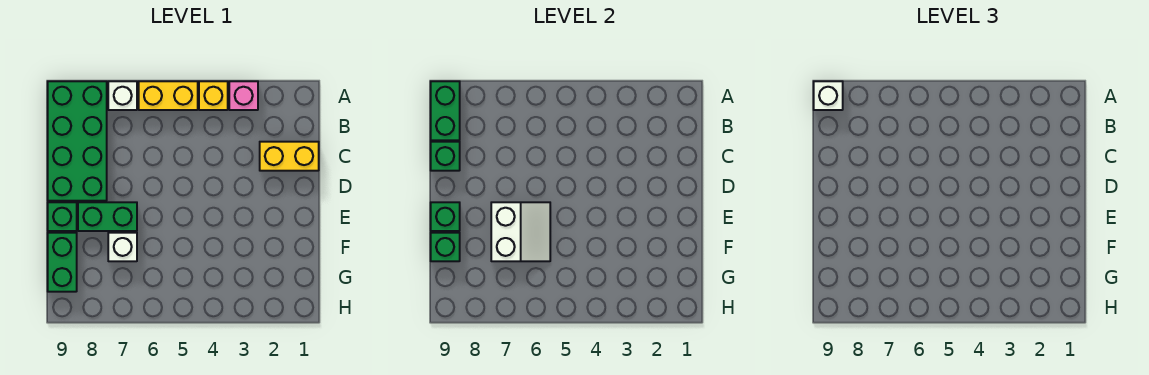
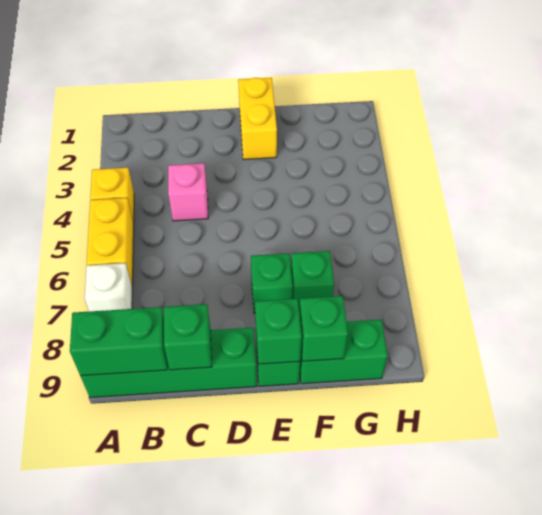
pink brick A3 level 1 -> pink brick C4 level 1
green brick A8:D9 level 1 -> green brick A9:D9 level 1
white brick A9 level 3 -> none
yellow brick C1:C2 level 1 -> yellow brick E1:E2 level 1
white slope E6:F7 level 2 top 7 -> none
green brick E7:E8 level 1 -> green brick E7 level 1
white brick F7 level 1 -> green brick F7 level 1

